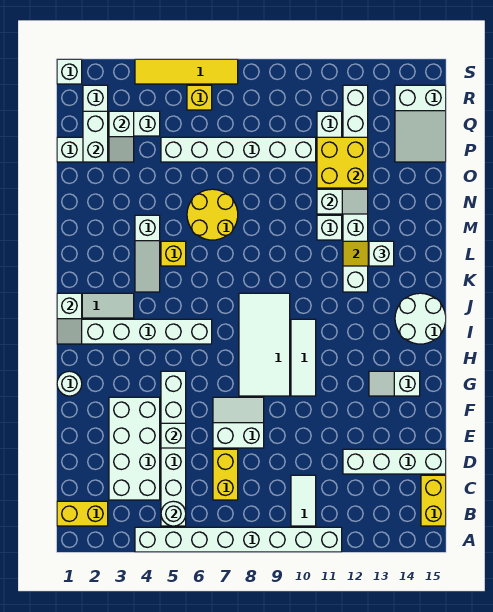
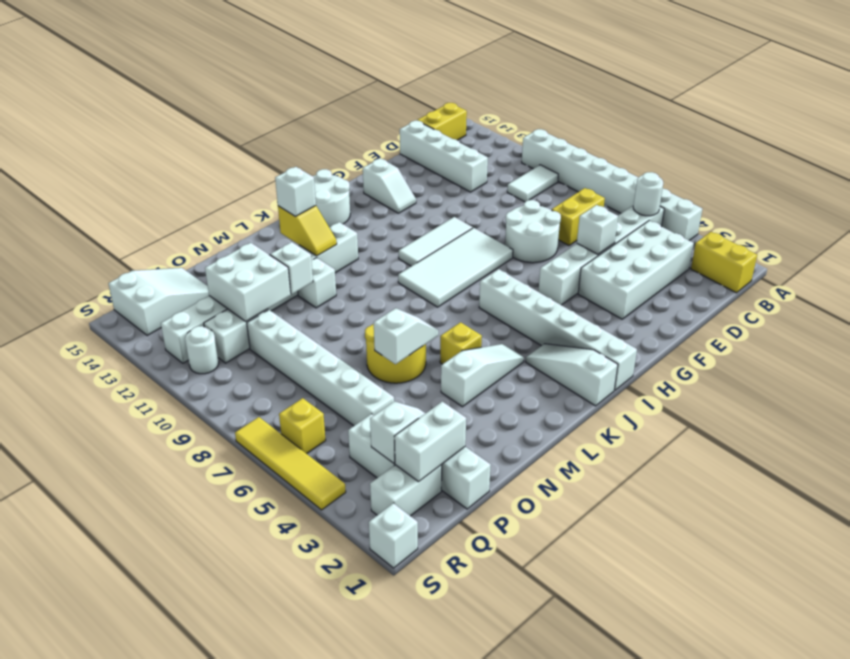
white slope E7:F8 level 1 top E -> white round brick E7:F8 level 1
white round brick G1 level 1 -> white round brick R11 level 1
white slope I1:J1 level 2 top J -> white slope M6:N6 level 2 top N
yellow brick O11:P12 level 2 -> white brick O11:P12 level 2

